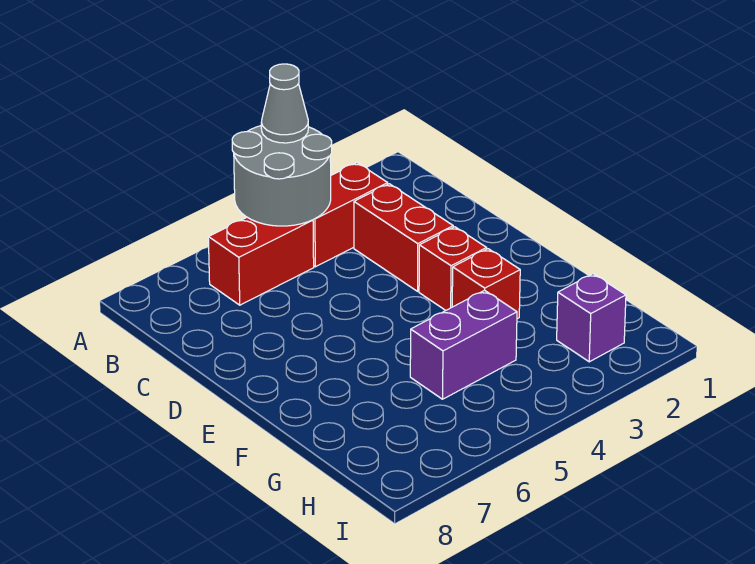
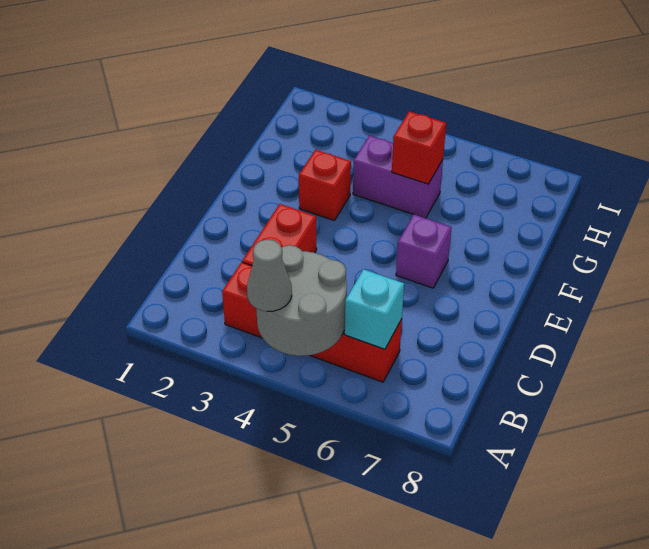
none -> cyan brick B6 level 2
red brick E3 level 1 -> red brick G5 level 2
purple brick H2 level 1 -> purple brick E6 level 1

